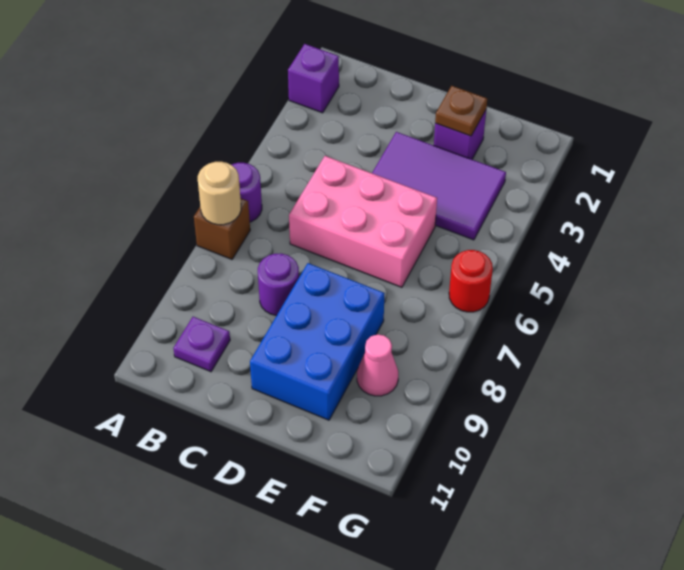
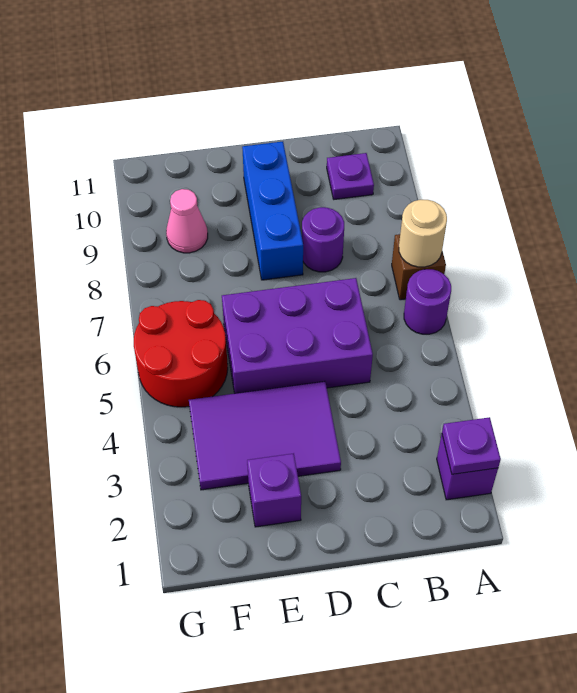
none -> purple plate A2 level 2
pink brick C5:E6 level 1 -> purple brick C5:E6 level 1
blue brick D8:E10 level 1 -> blue brick D8:D10 level 1
brown plate E2 level 2 -> none
red round brick G6 level 1 -> red round brick F5:G6 level 1

